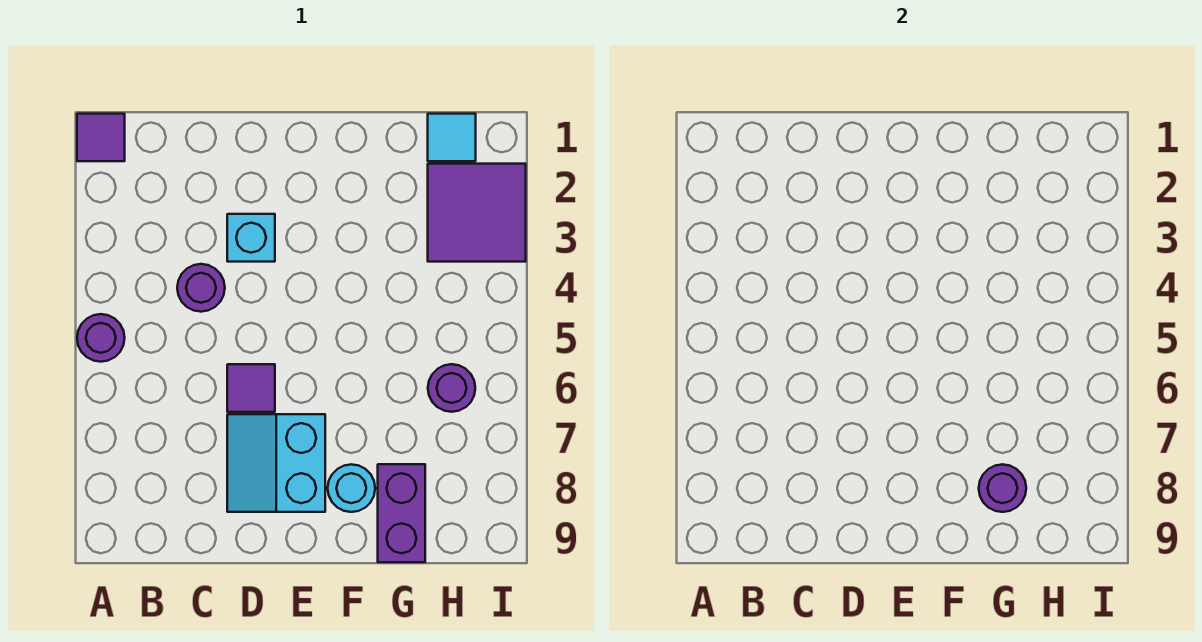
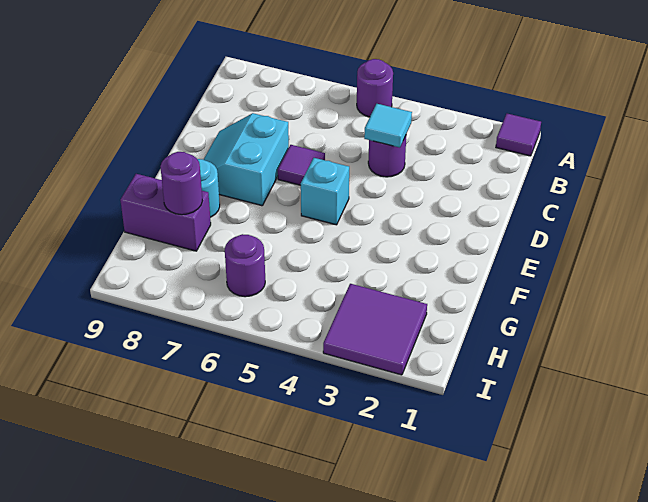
cyan brick D3 level 1 -> cyan brick E5 level 1
cyan slope D7:E8 level 1 top E -> cyan slope D7:E8 level 1 top 7
cyan tile H1 level 1 -> cyan tile C4 level 2

